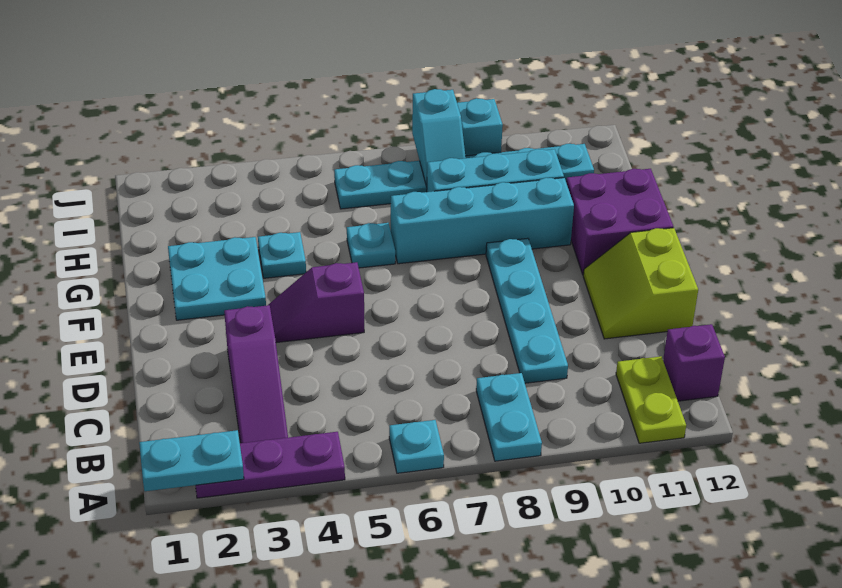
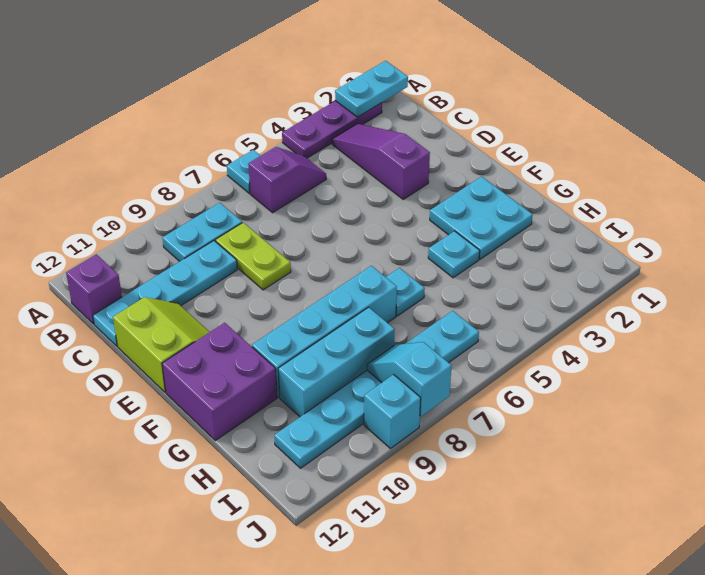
cyan plate A8:B8 level 1 -> cyan plate B8:B9 level 1
lime plate A11:B11 level 1 -> lime plate C8:D8 level 1
cyan plate C9:F9 level 1 -> cyan plate C9:C12 level 1
purple slope E4:E5 level 1 top 5 -> purple slope B5:B6 level 1 top 6

